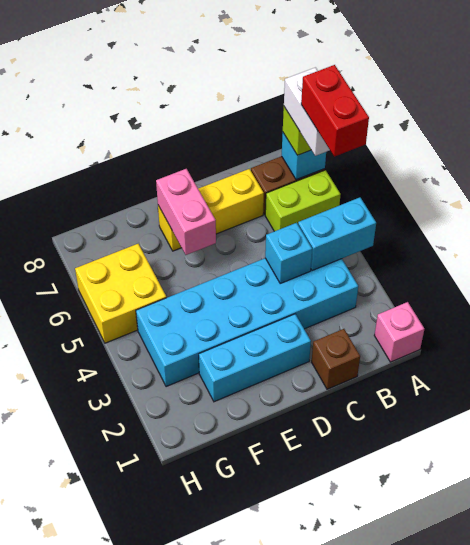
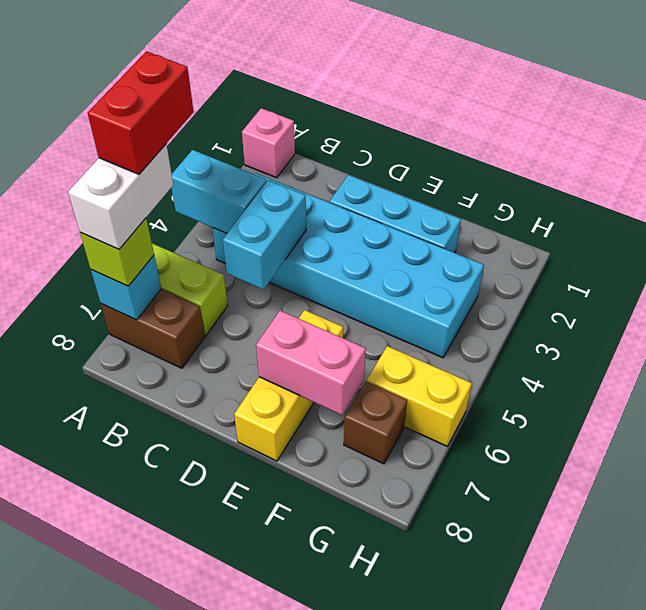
brown brick C1 level 1 -> brown brick G7 level 1
cyan brick C4 level 2 -> cyan brick C4:C5 level 2
yellow brick C7:E7 level 1 -> yellow brick E6:E8 level 1
pink brick E6:E7 level 2 -> pink brick E7:F7 level 2
yellow brick G5:H6 level 1 -> yellow brick G6:H6 level 1

